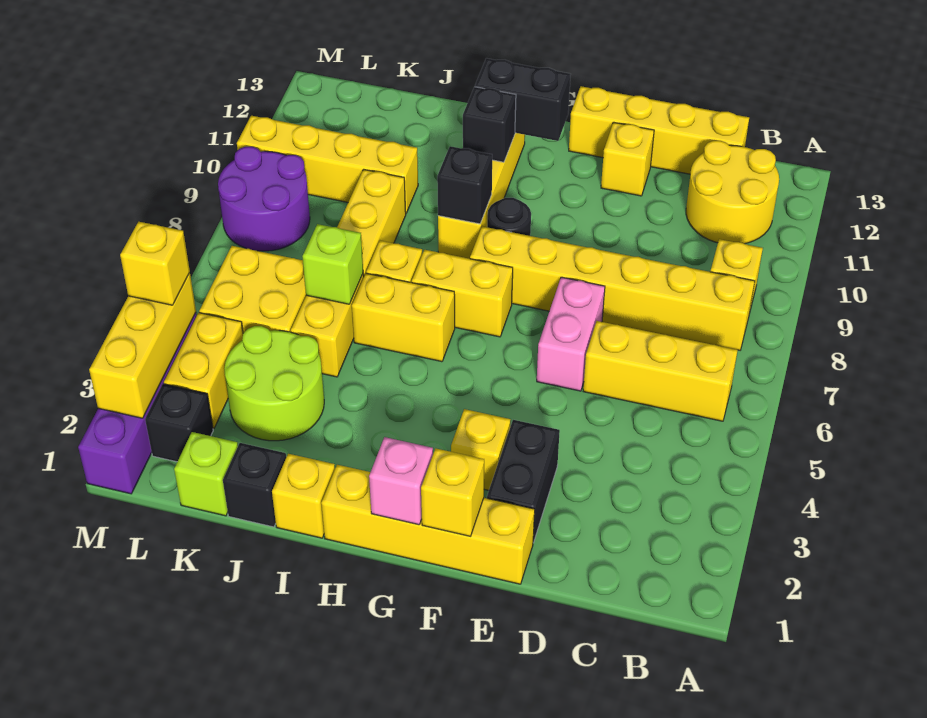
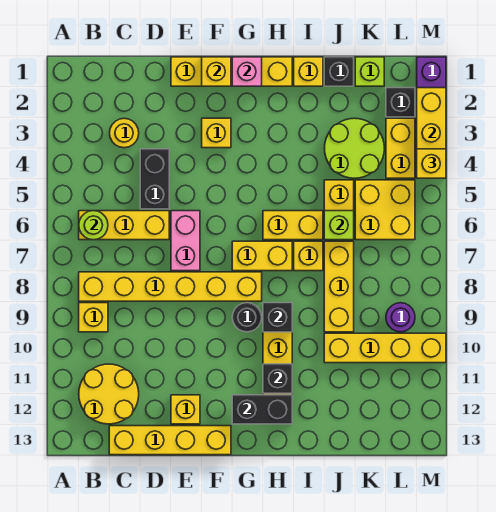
none -> lime round brick B6 level 2
none -> yellow round brick C3 level 1
black brick E2:E3 level 1 -> black brick D4:D5 level 1
purple round brick L8:M9 level 1 -> purple round brick L9 level 1

